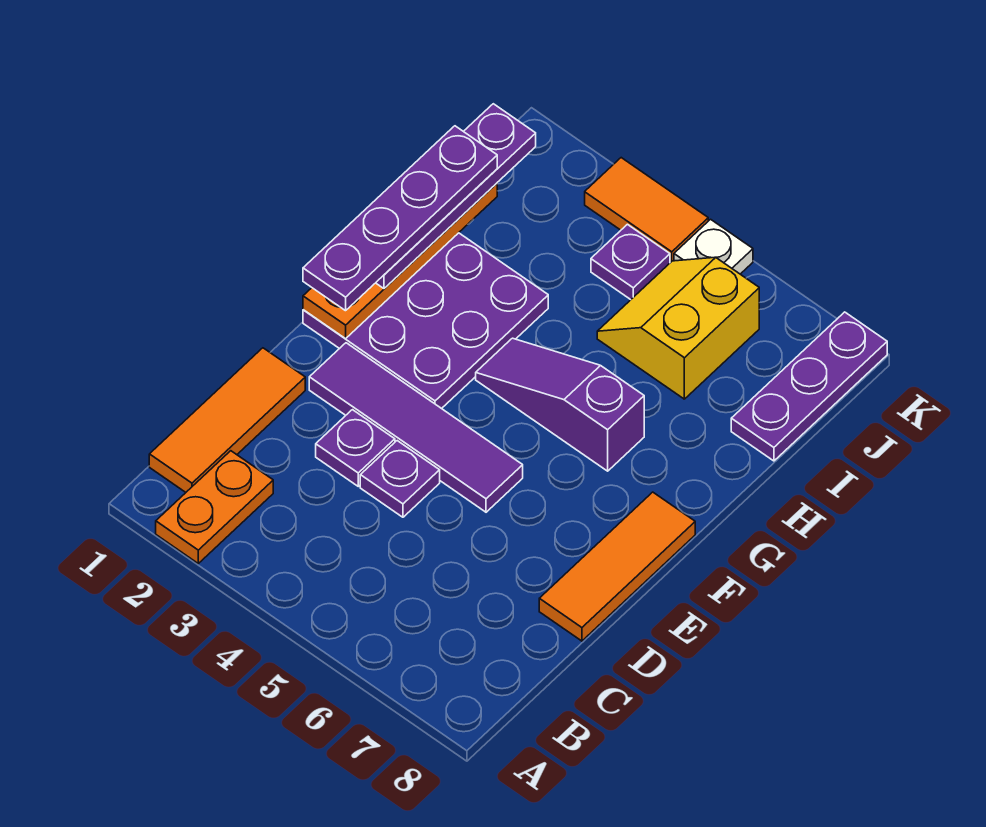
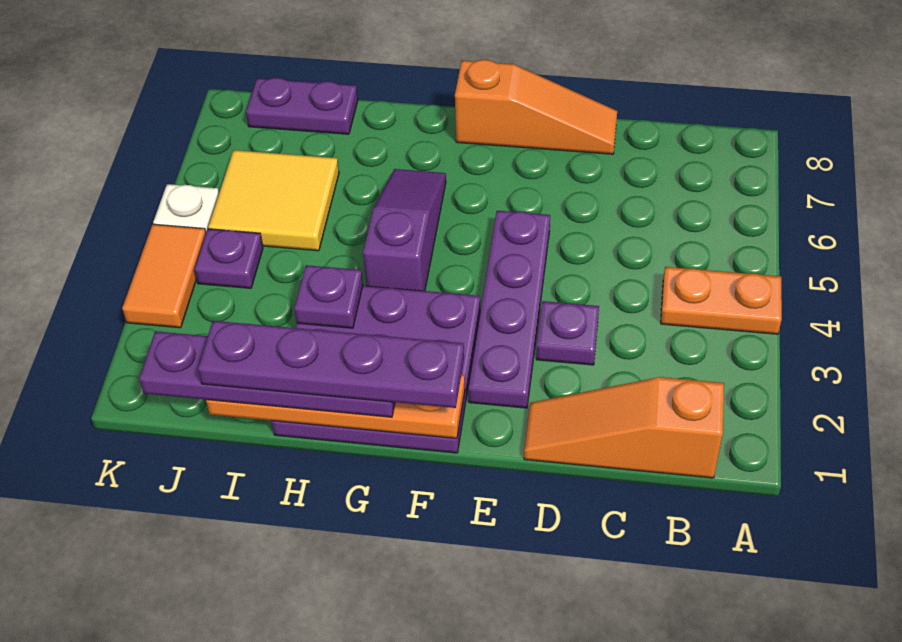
orange plate A2:B2 level 1 -> orange plate A4:B4 level 1
orange tile B1:D1 level 1 -> orange slope B1:D1 level 1 top B
purple plate D4 level 1 -> purple plate H3 level 2
orange tile D8:F8 level 1 -> orange slope D8:F8 level 1 top F
purple tile E2:E5 level 1 -> purple plate E2:E5 level 1
purple slope G4:G6 level 1 top 6 -> purple slope G4:G6 level 1 top 4
yellow slope I5:J6 level 1 top 6 -> yellow tile I5:J6 level 1
purple plate I8:K8 level 1 -> purple plate I8:J8 level 1

